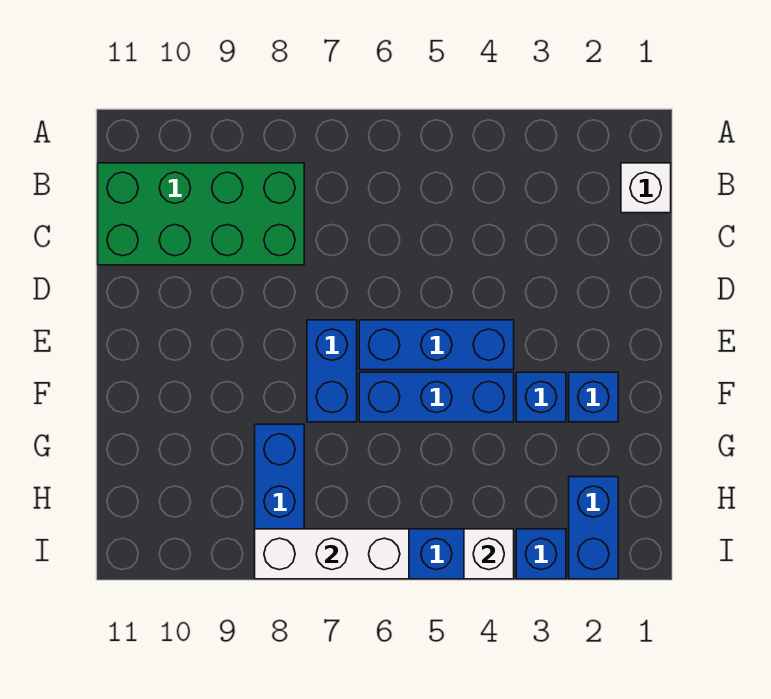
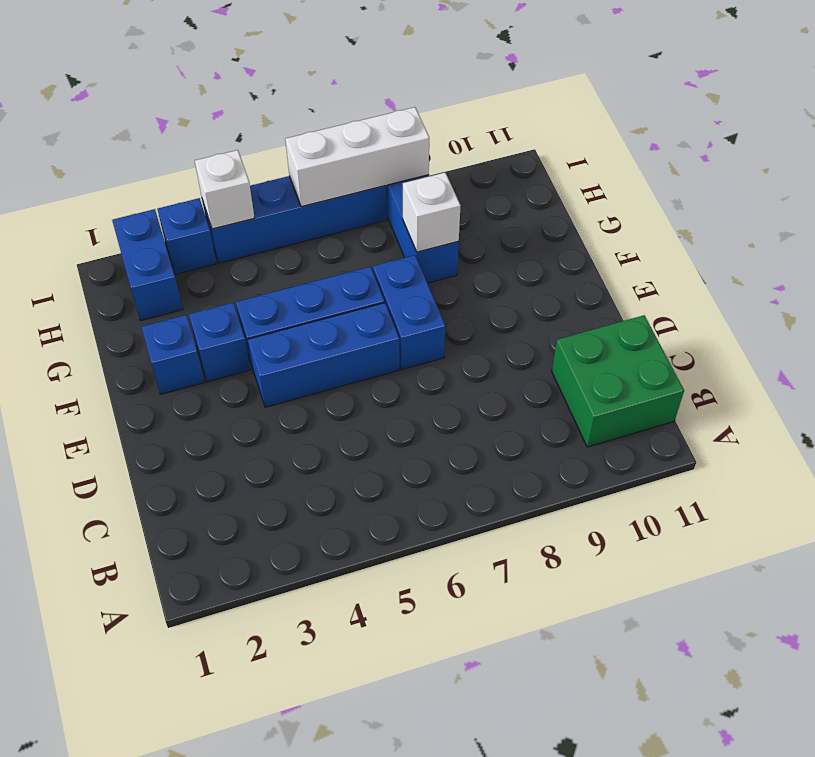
white brick B1 level 1 -> white brick G8 level 2
green brick B8:C11 level 1 -> green brick B10:C11 level 1

